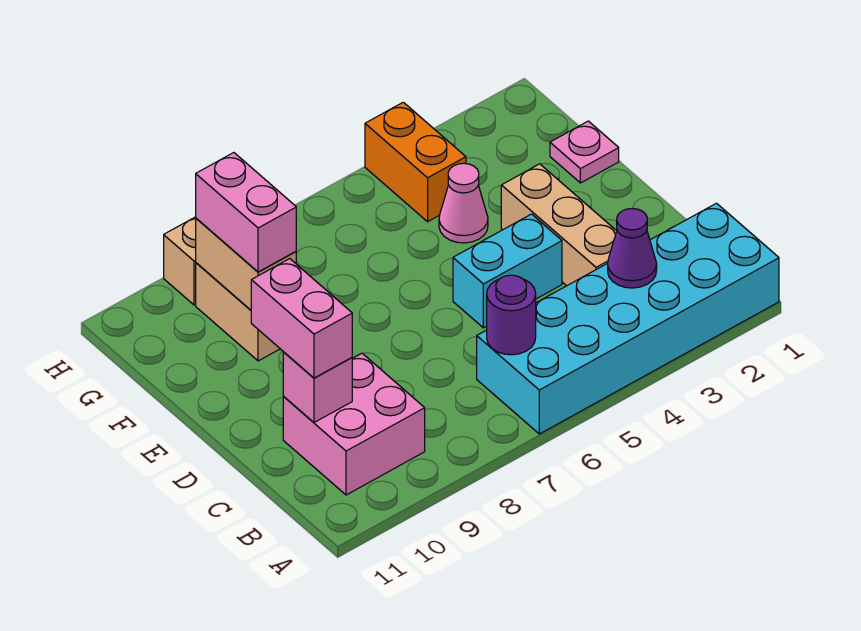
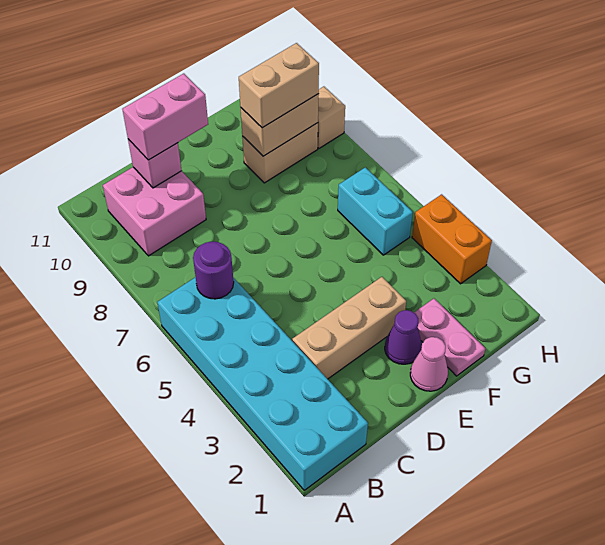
purple cone B3 level 2 -> purple cone E2 level 1
cyan brick D4:D5 level 1 -> cyan brick G5:G6 level 1
pink plate F1 level 1 -> pink plate F1:F2 level 1
pink cone F4 level 1 -> pink cone E1 level 1
pink brick F9:G9 level 3 -> tan brick F9:G9 level 3
orange brick G4:H4 level 1 -> orange brick H3:H4 level 1

